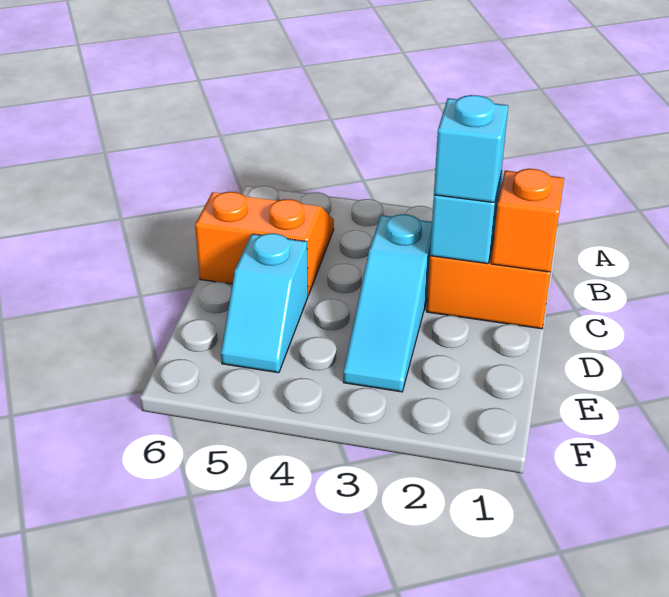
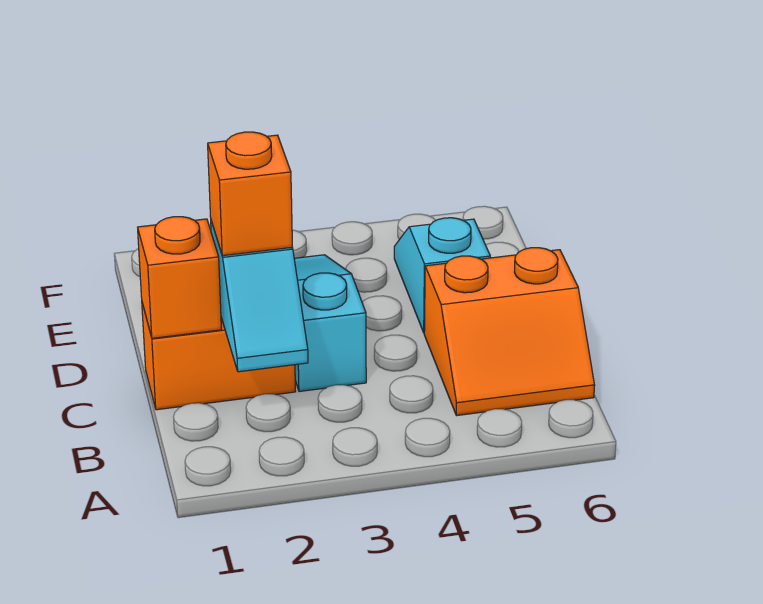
cyan brick C2 level 3 -> orange brick C2 level 3

